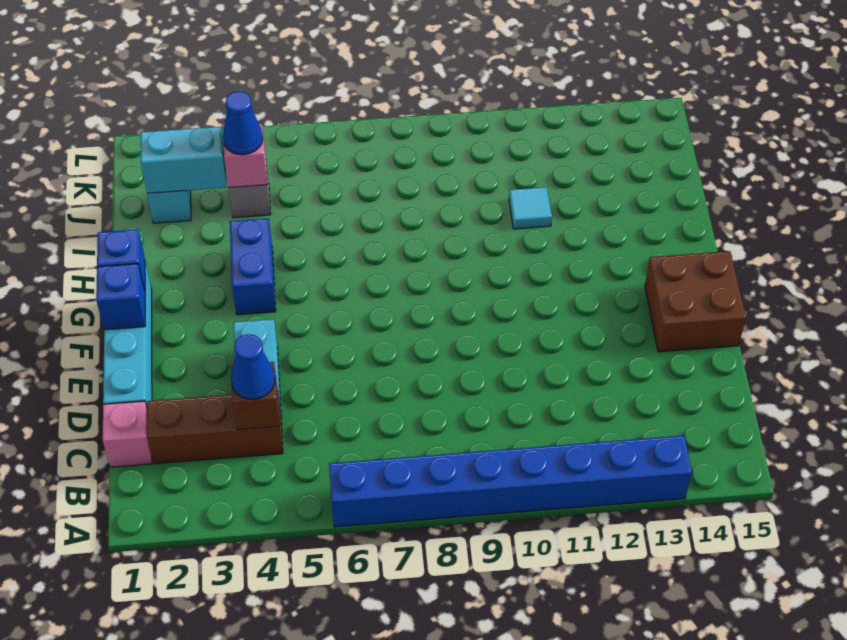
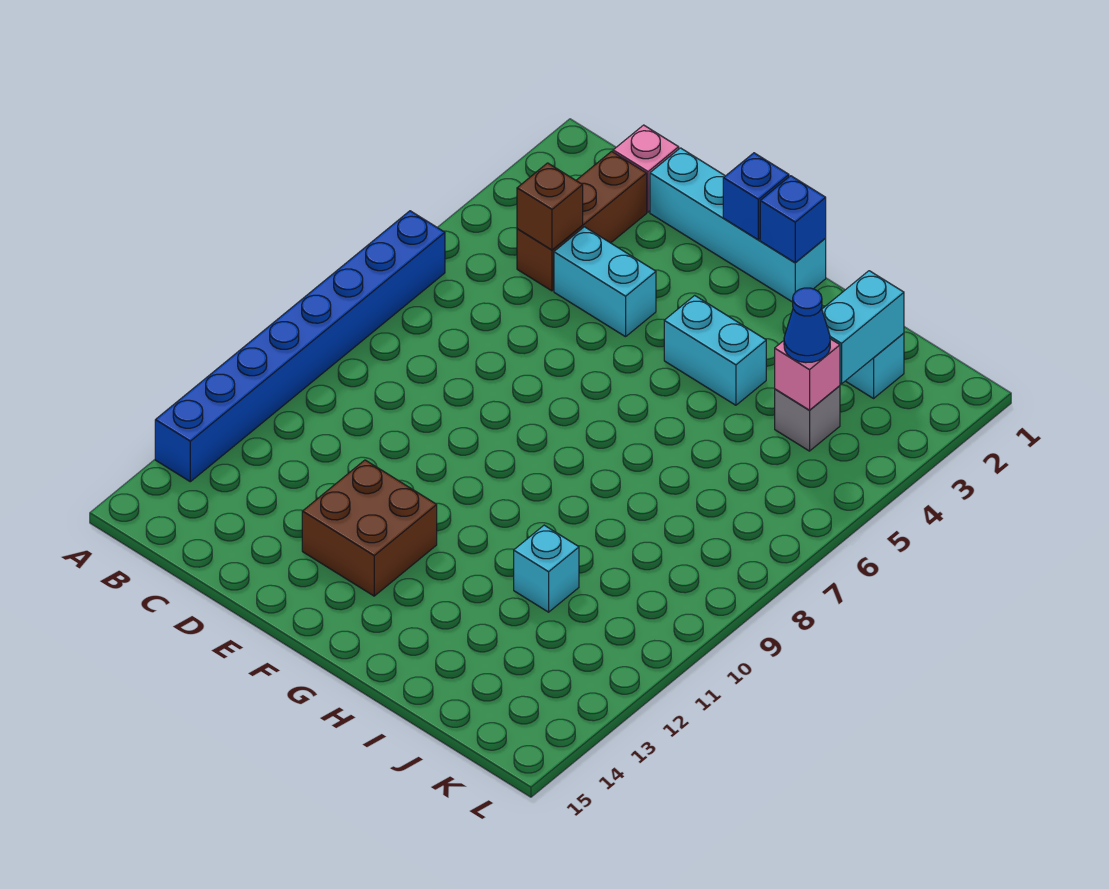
blue cone C4 level 3 -> none
brown brick E14:F15 level 1 -> brown brick E12:F13 level 1
blue brick G4:H4 level 1 -> cyan brick G4:H4 level 1
cyan tile I11 level 1 -> cyan brick I11 level 1

